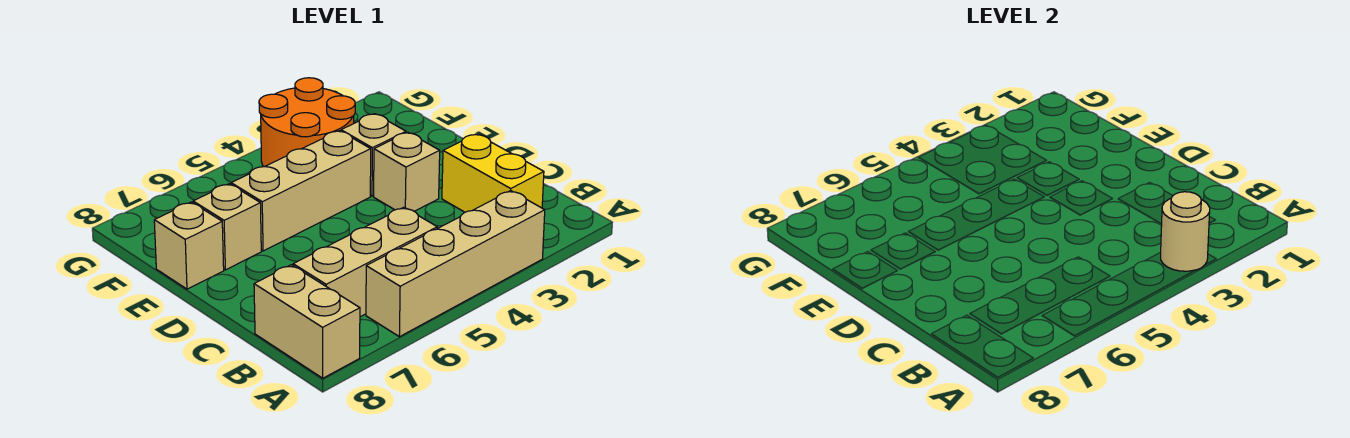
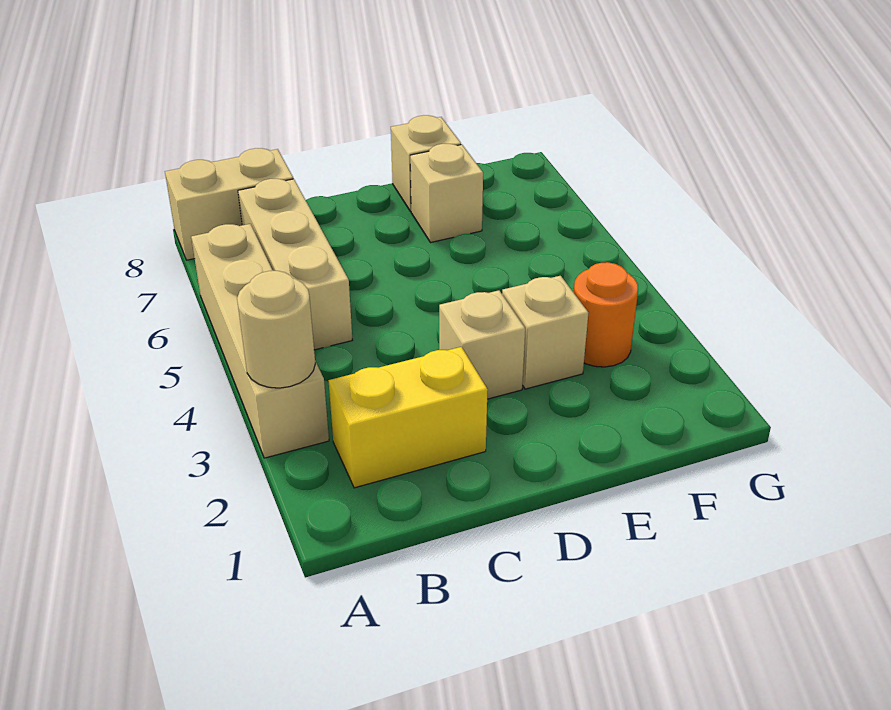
tan brick E4:E6 level 1 -> none
orange round brick F3:G4 level 1 -> orange round brick F3 level 1

